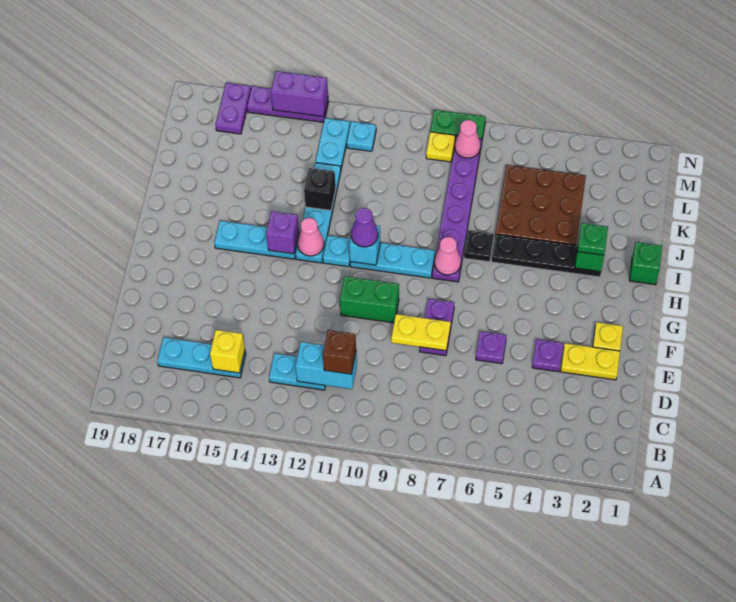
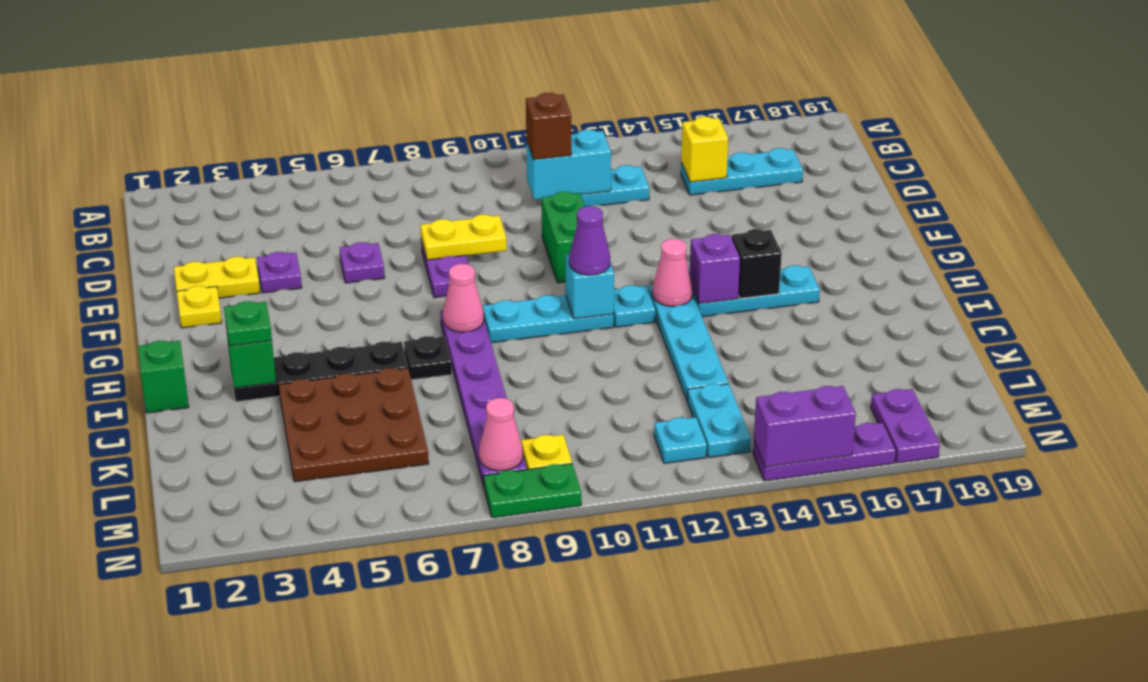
green brick F10:F11 level 1 -> green brick E11:F11 level 1
black brick J13 level 2 -> black brick H15 level 2

